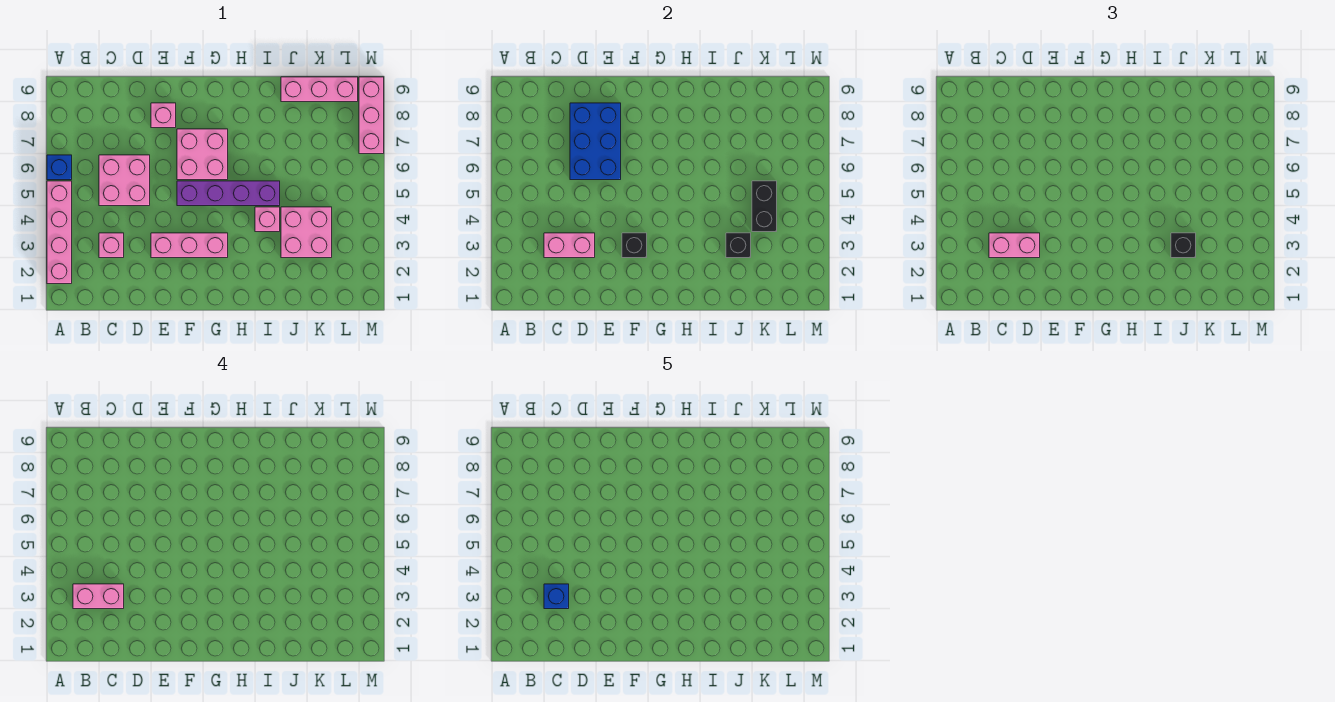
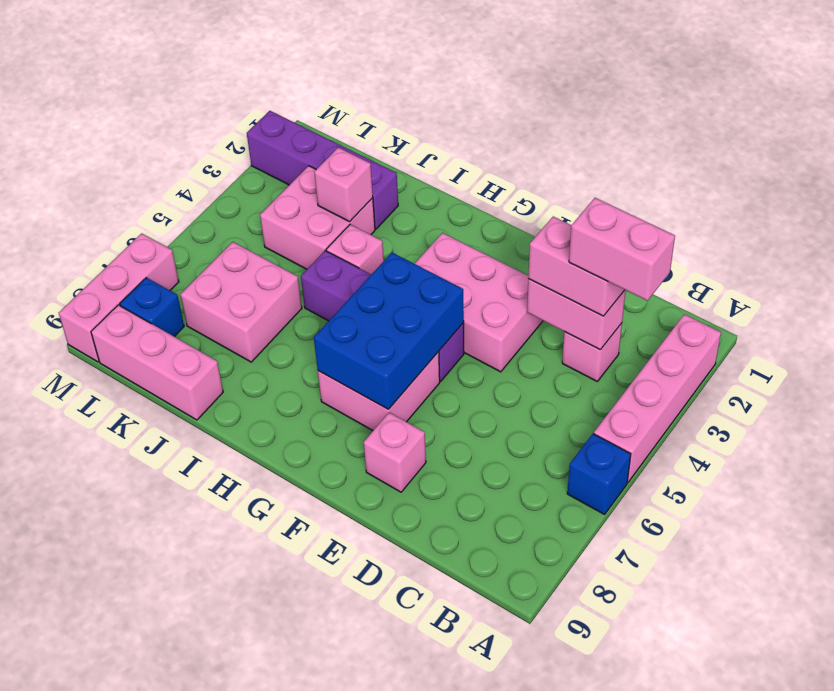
blue brick C3 level 5 -> blue brick L8 level 1
pink brick C5:D6 level 1 -> pink brick J6:K7 level 1
blue brick D6:E8 level 2 -> blue brick F5:G7 level 2
pink brick E3:G3 level 1 -> pink brick E3:G4 level 1
black brick F3 level 2 -> none
none -> purple brick J2:M2 level 1
black brick J3 level 2 -> pink brick J3 level 2
black brick J3 level 3 -> none
black brick K4:K5 level 2 -> none

